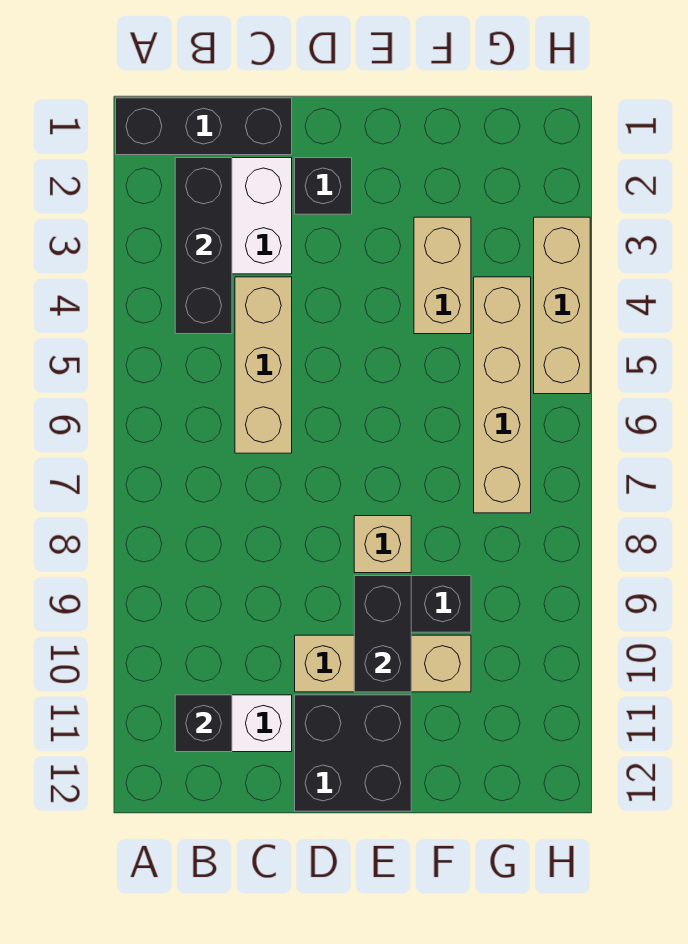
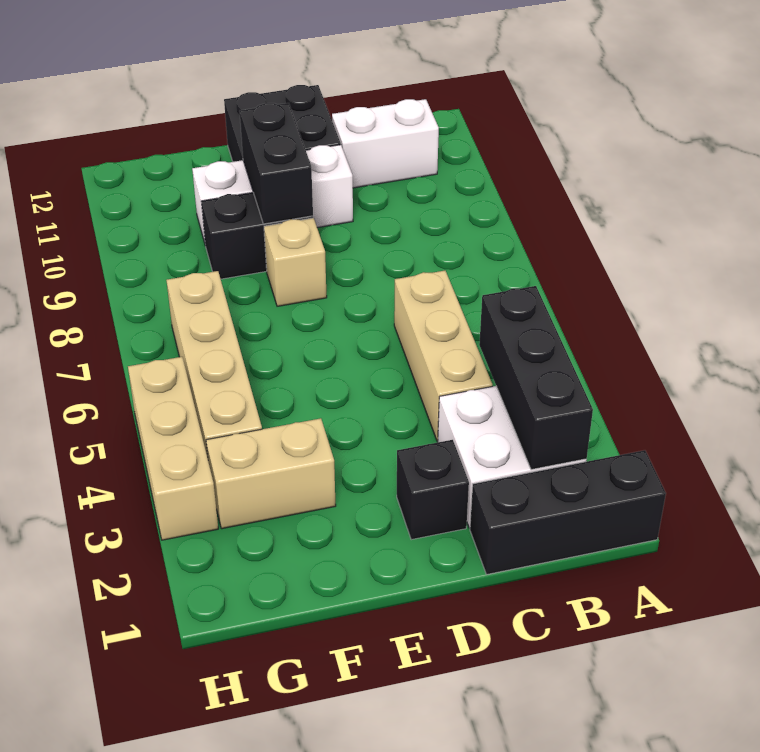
black brick B11 level 2 -> none
tan brick D10:F10 level 1 -> white brick D10:F10 level 1
tan brick F3:F4 level 1 -> tan brick F3:G3 level 1

